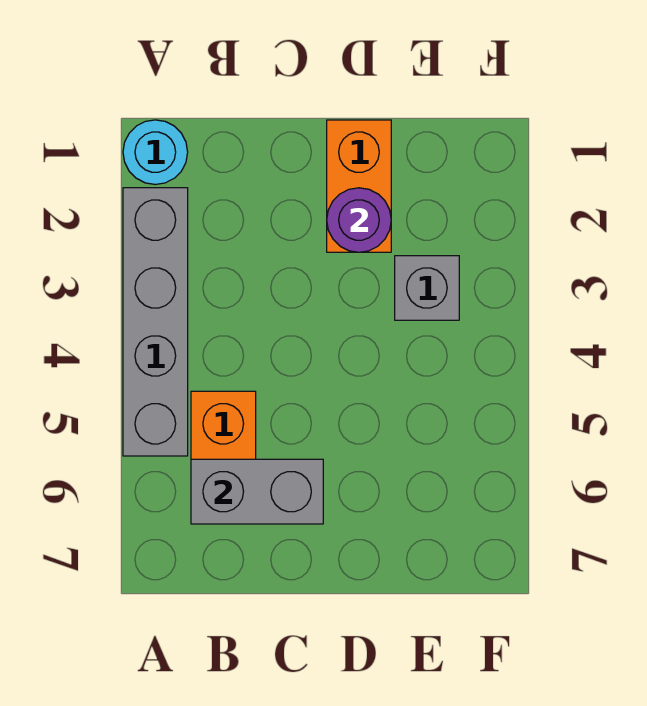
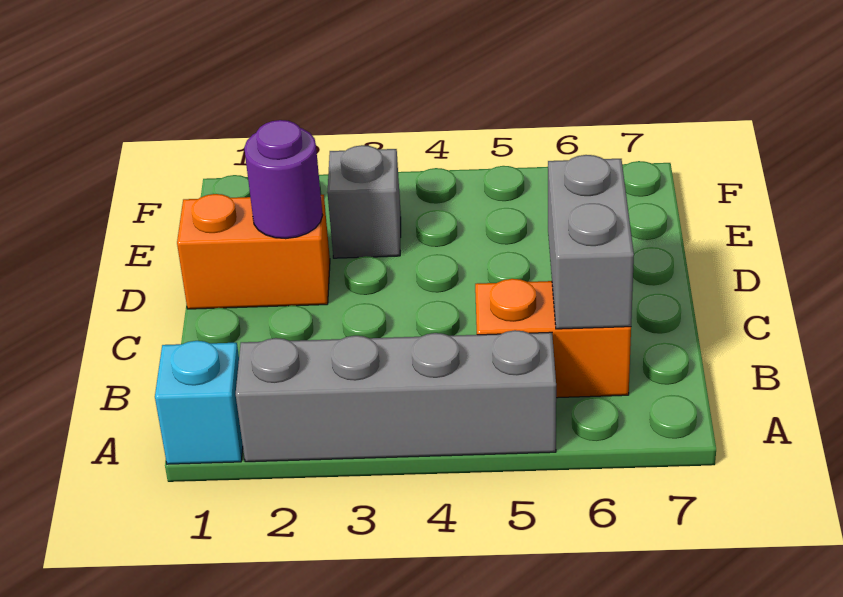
cyan round brick A1 level 1 -> cyan brick A1 level 1

